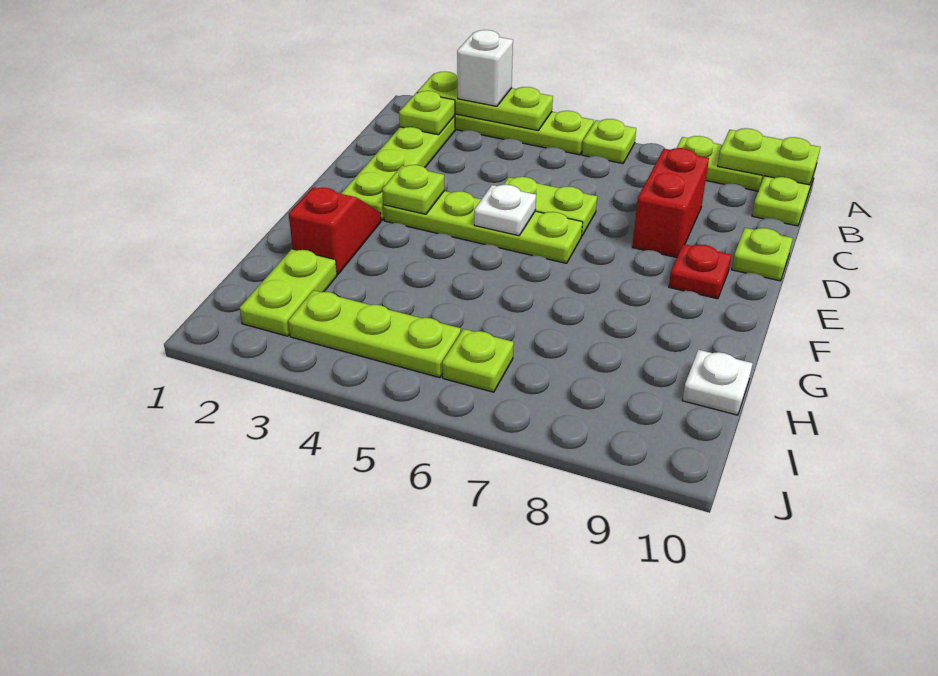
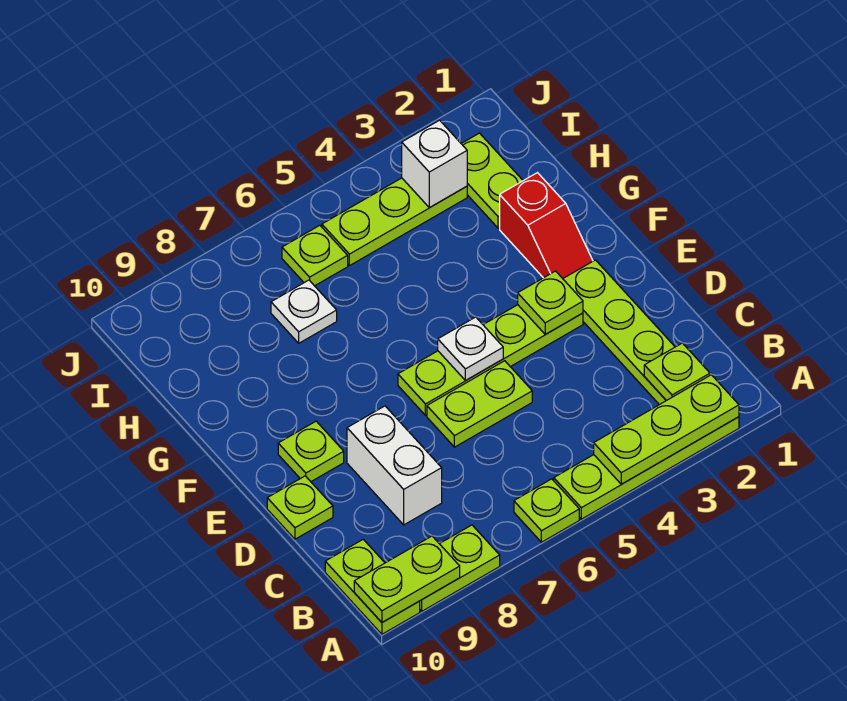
white brick A3 level 3 -> white brick I3 level 2
red brick C8:D8 level 1 -> white brick C8:D8 level 1
red plate E9 level 1 -> lime plate E9 level 1
white plate H10 level 1 -> white plate H7 level 1

